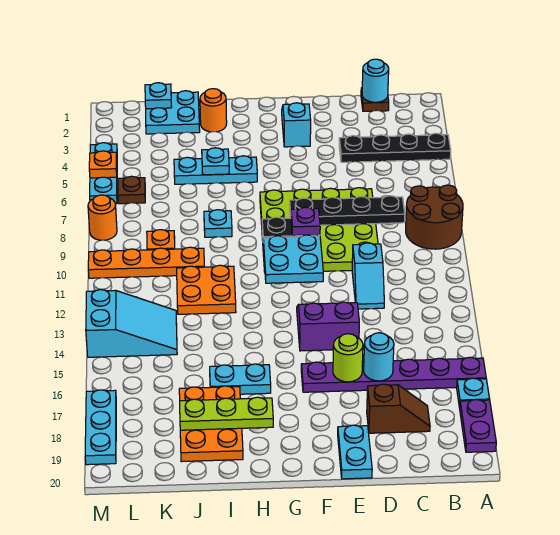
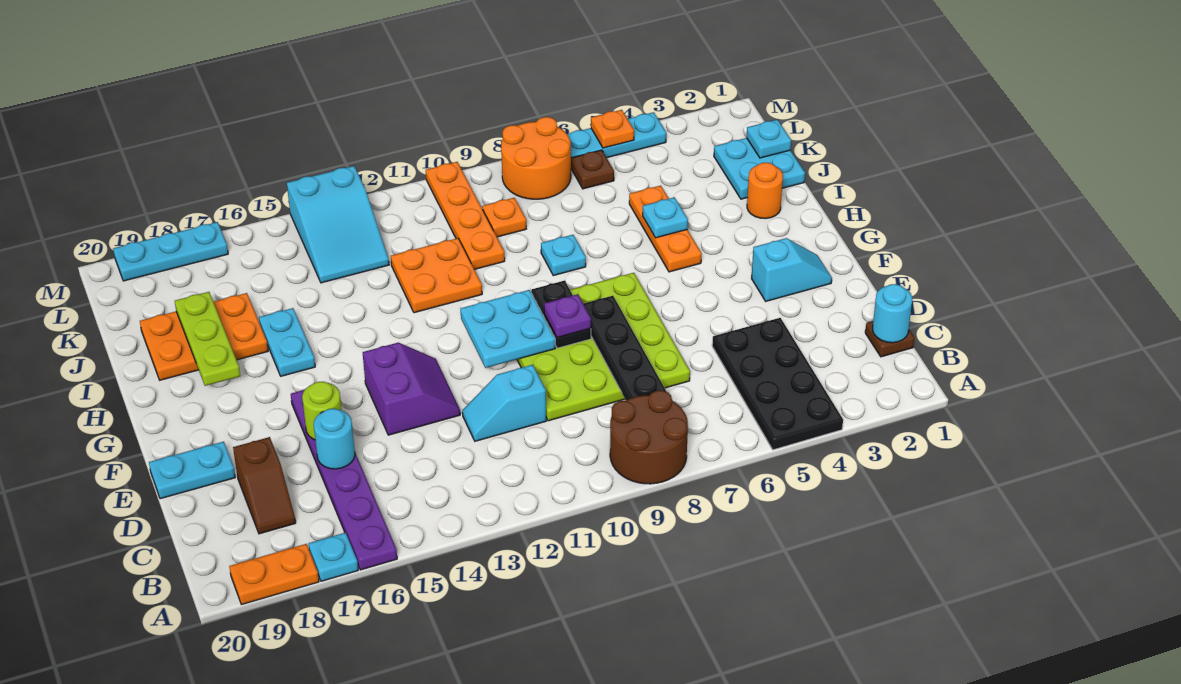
black plate A4:D4 level 1 -> black plate A4:D5 level 1
purple plate A18:A19 level 1 -> orange plate A18:A19 level 1
cyan plate H5:J5 level 1 -> orange plate H5:J5 level 1
orange round brick M8 level 1 -> orange round brick L7:M8 level 1

